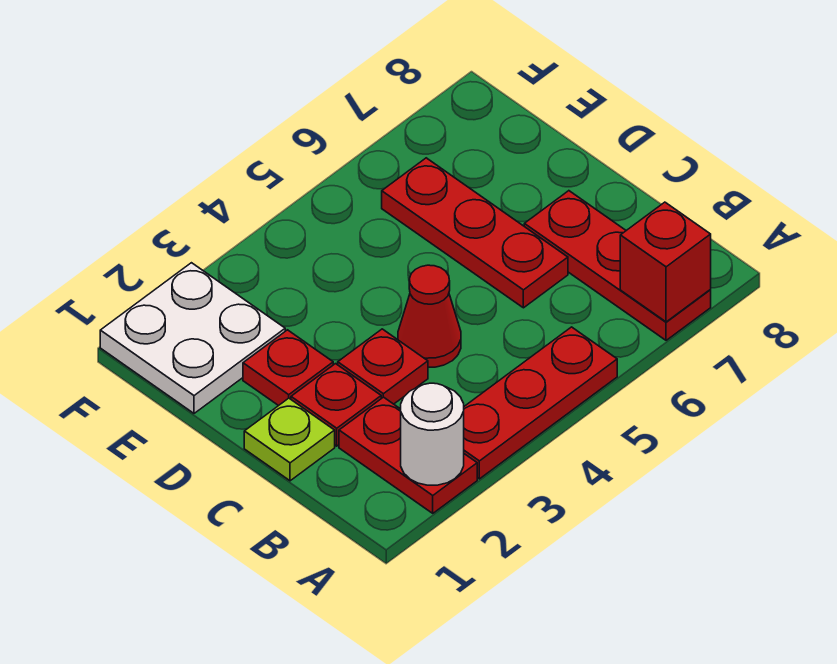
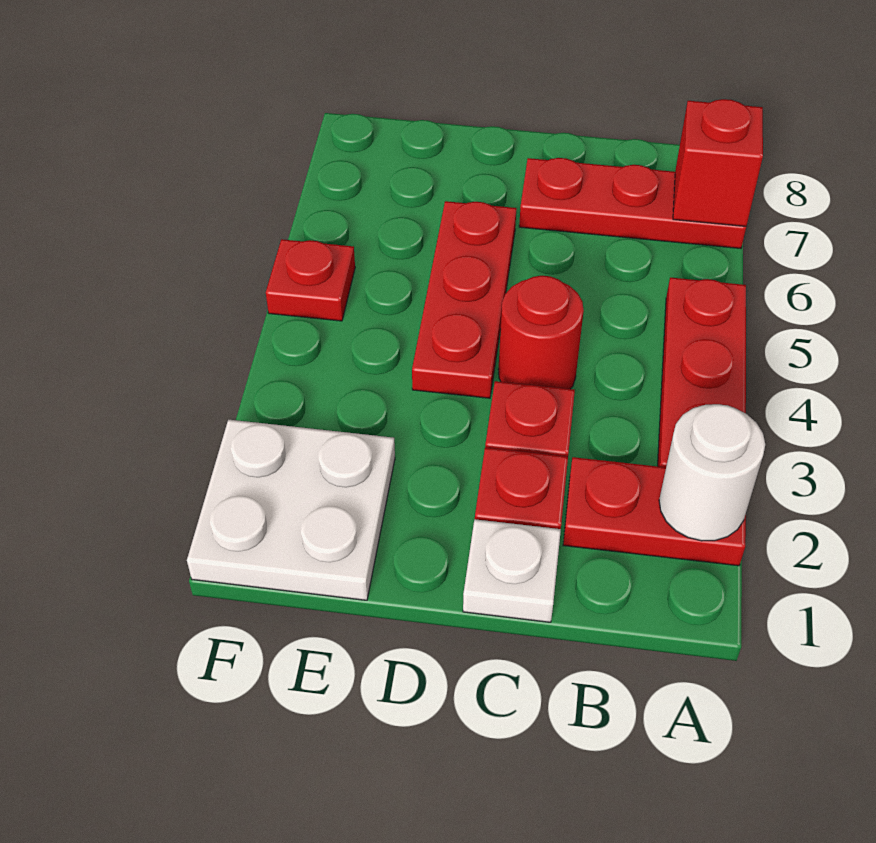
lime plate C1 level 1 -> white plate C1 level 1
red cone C4 level 1 -> red round brick C4 level 1
red plate C6:E6 level 1 -> red plate D4:D6 level 1
red plate D2 level 1 -> red plate F5 level 1

